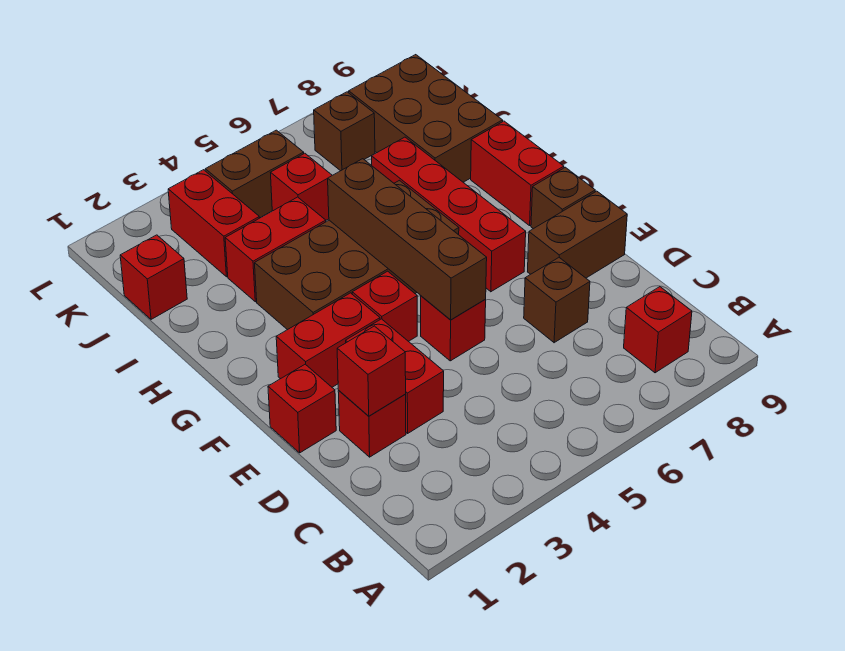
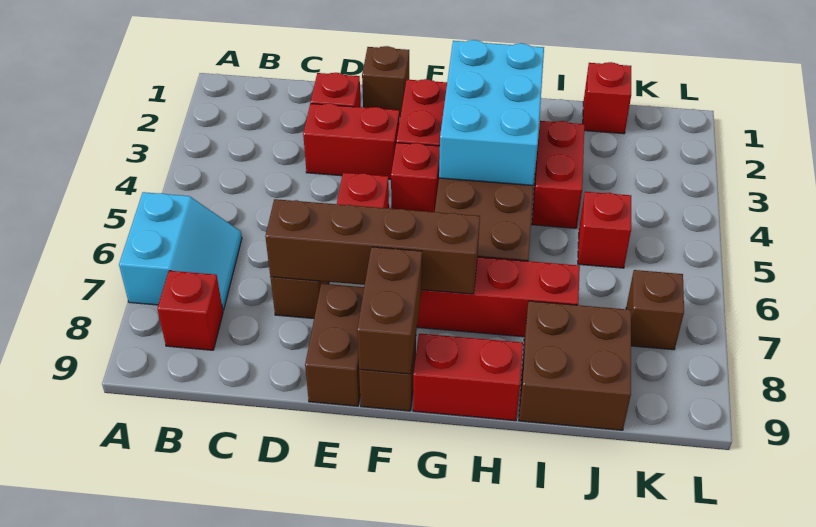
none -> cyan slope A6:B7 level 1 top A
red brick D2 level 2 -> none
red brick E1 level 1 -> brown brick E1 level 1
brown brick E5:H5 level 2 -> brown brick D7:G7 level 2
none -> cyan brick G2:H4 level 2
brown brick I8:K9 level 1 -> brown brick I8:J9 level 1
red brick J3:K3 level 1 -> none
brown brick K4:K5 level 1 -> brown brick F8:F9 level 2

